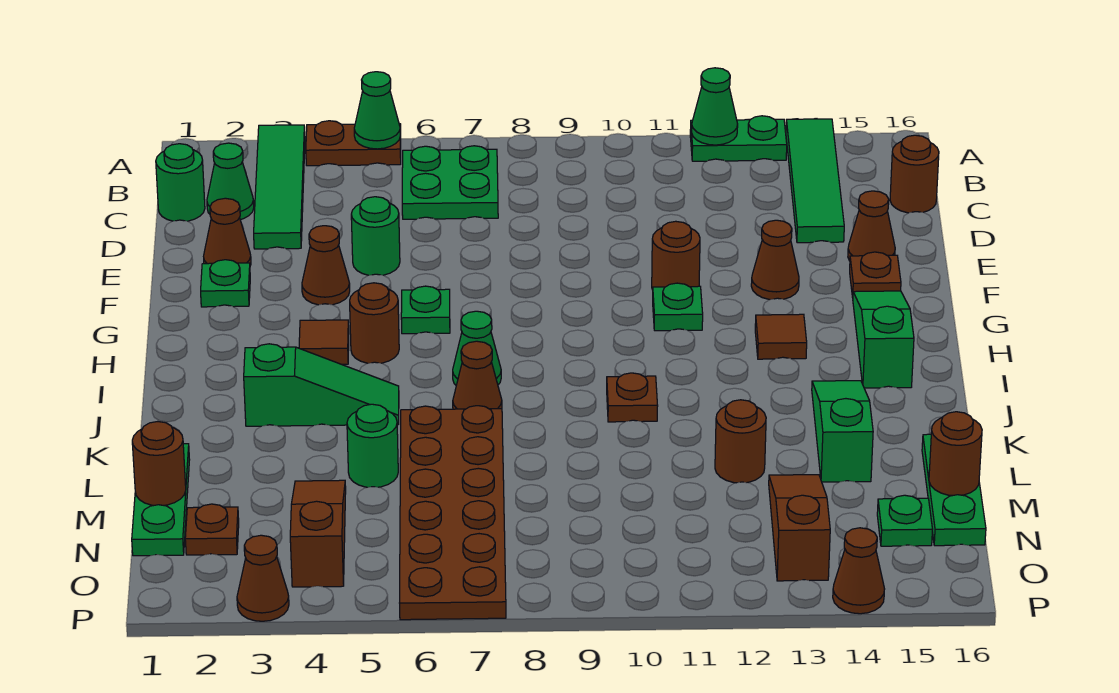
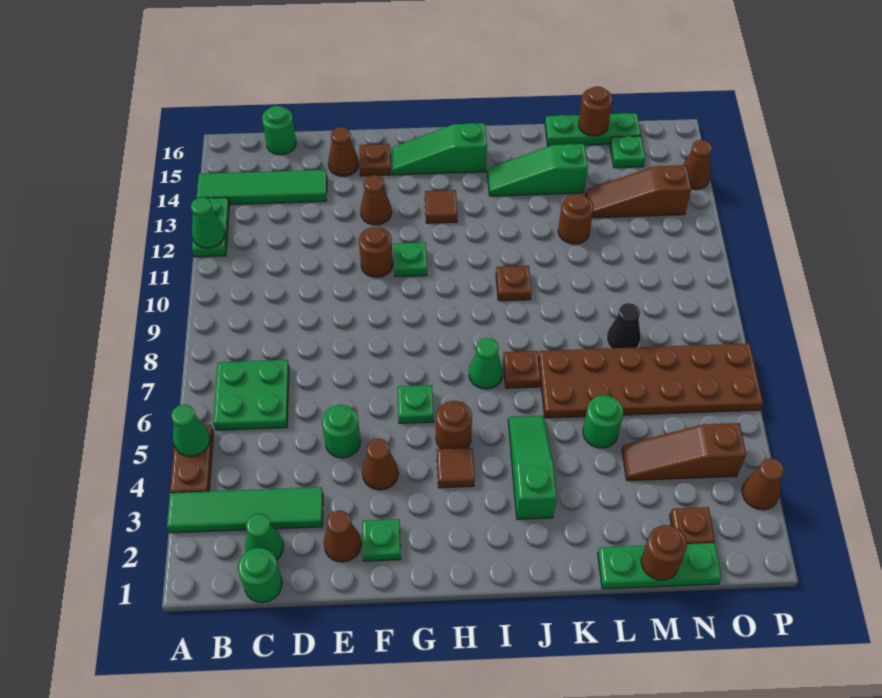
brown round brick C16 level 1 -> green round brick C16 level 1
brown cone J7 level 1 -> brown plate J7 level 1
none -> black cone M8 level 1

